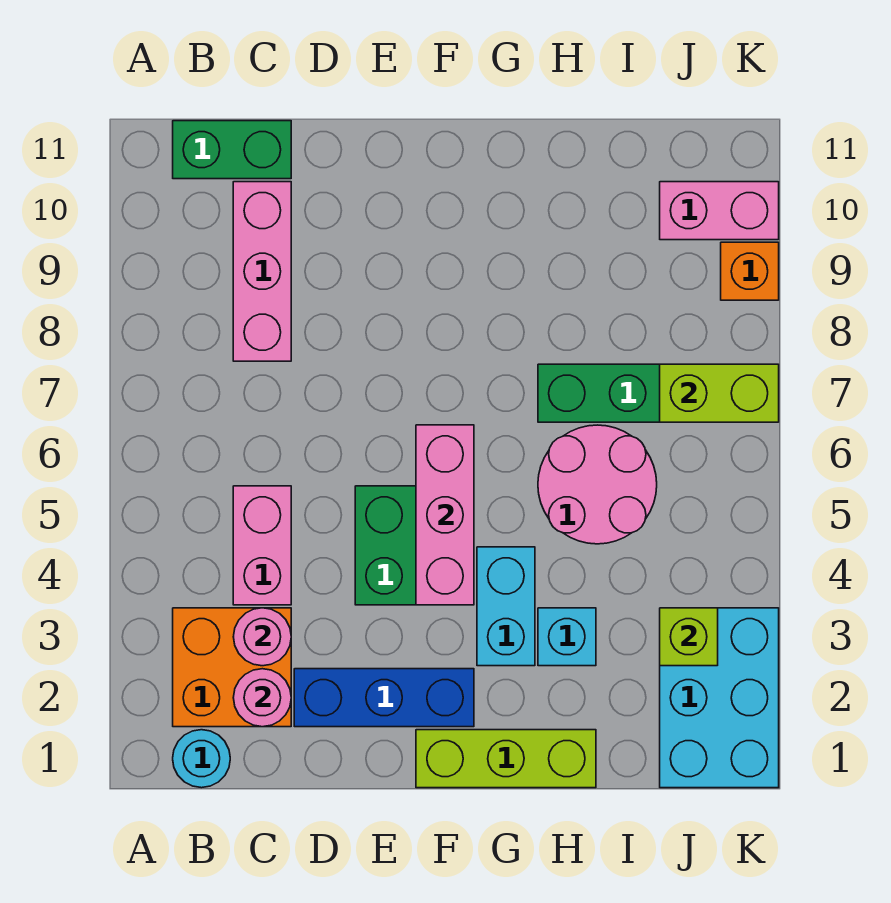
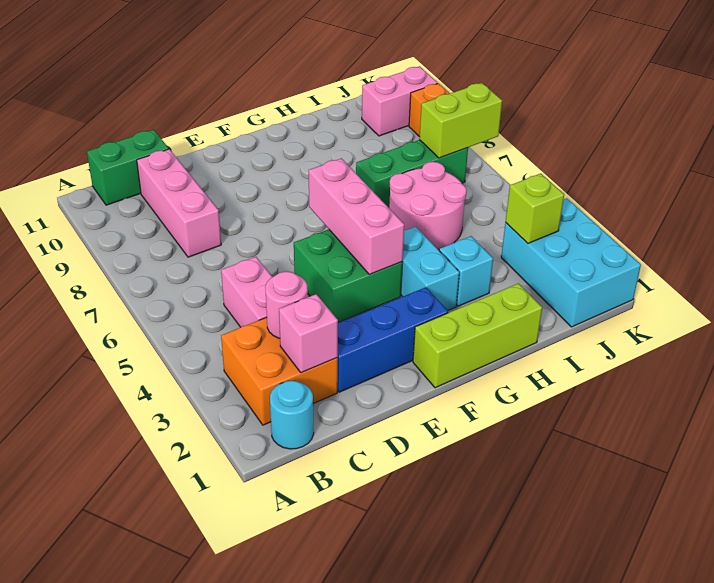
pink round brick C2 level 2 -> pink brick C2 level 2

